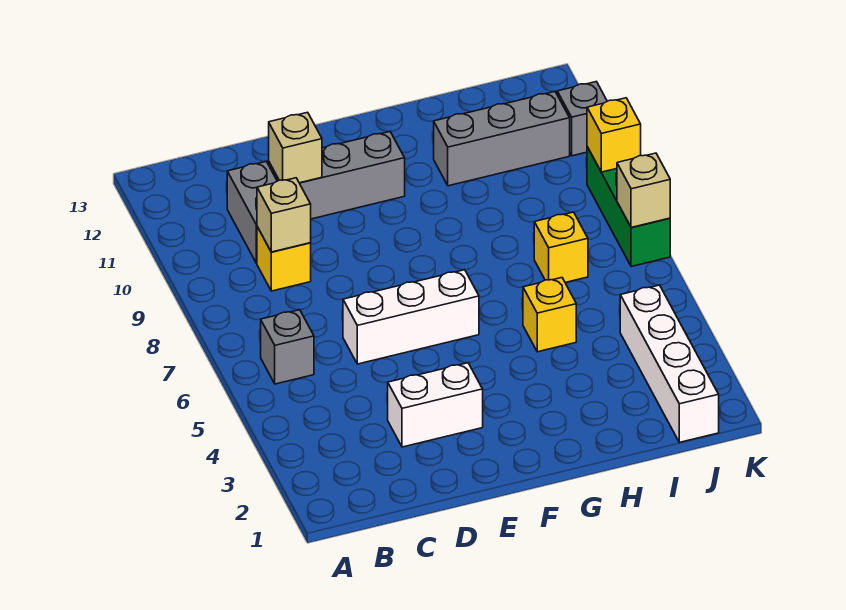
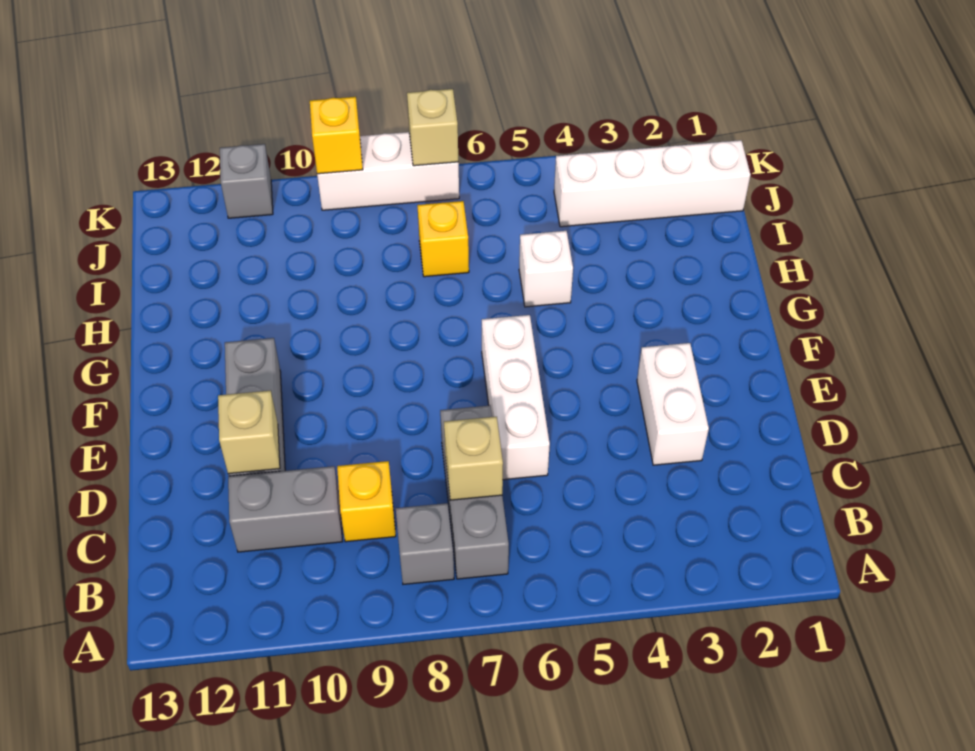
grey brick B6 level 1 -> grey brick B8 level 1
tan brick C9 level 2 -> tan brick C7 level 2
yellow brick H5 level 1 -> white brick H5 level 1
grey brick H11:J11 level 1 -> grey brick B7:D7 level 1
green brick K7:K9 level 1 -> white brick K7:K9 level 1

